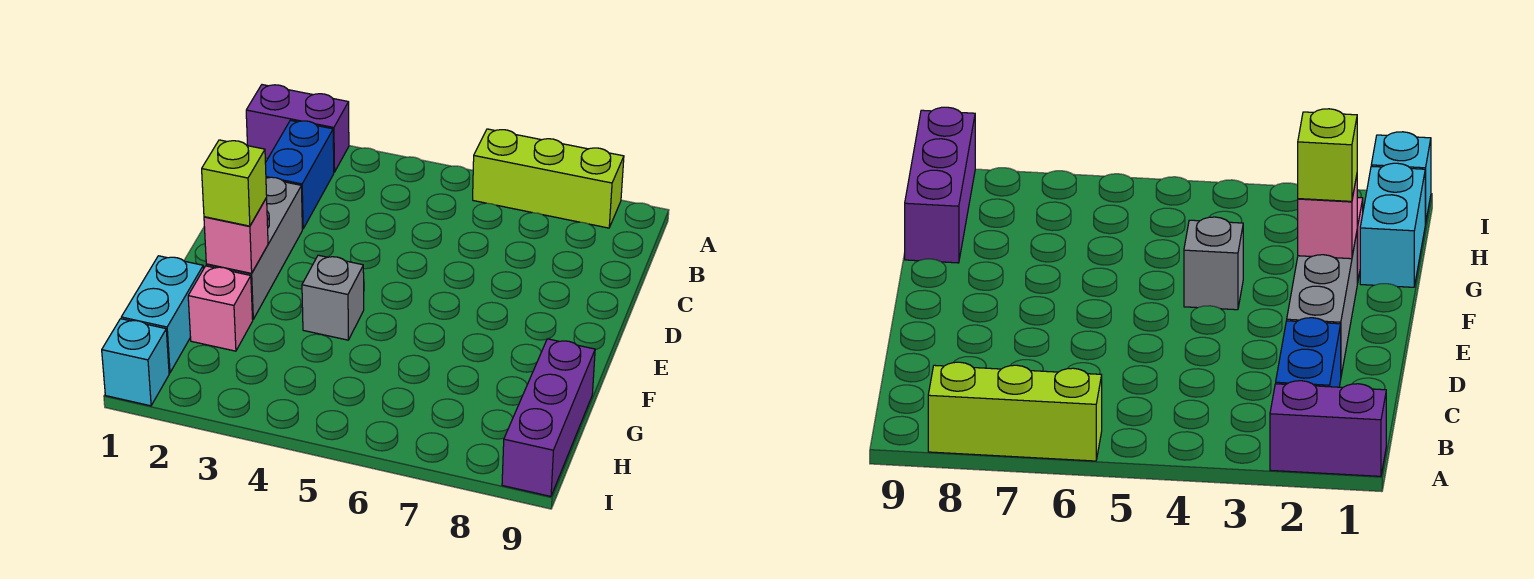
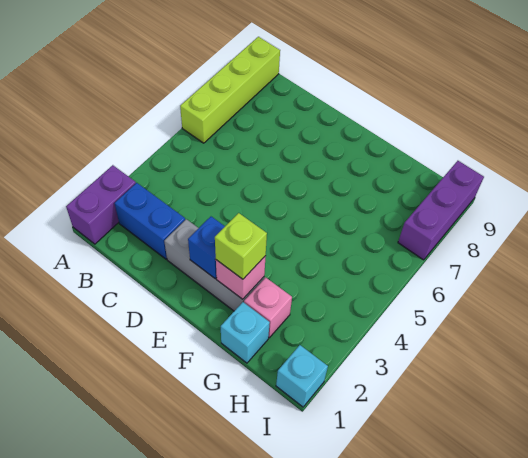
lime brick A6:A8 level 1 -> lime brick A6:A9 level 1
none -> blue brick E2 level 2
grey brick F4 level 1 -> none
cyan brick G1:H1 level 1 -> cyan brick G1 level 1
purple brick G9:I9 level 1 -> purple brick I7:I9 level 1

